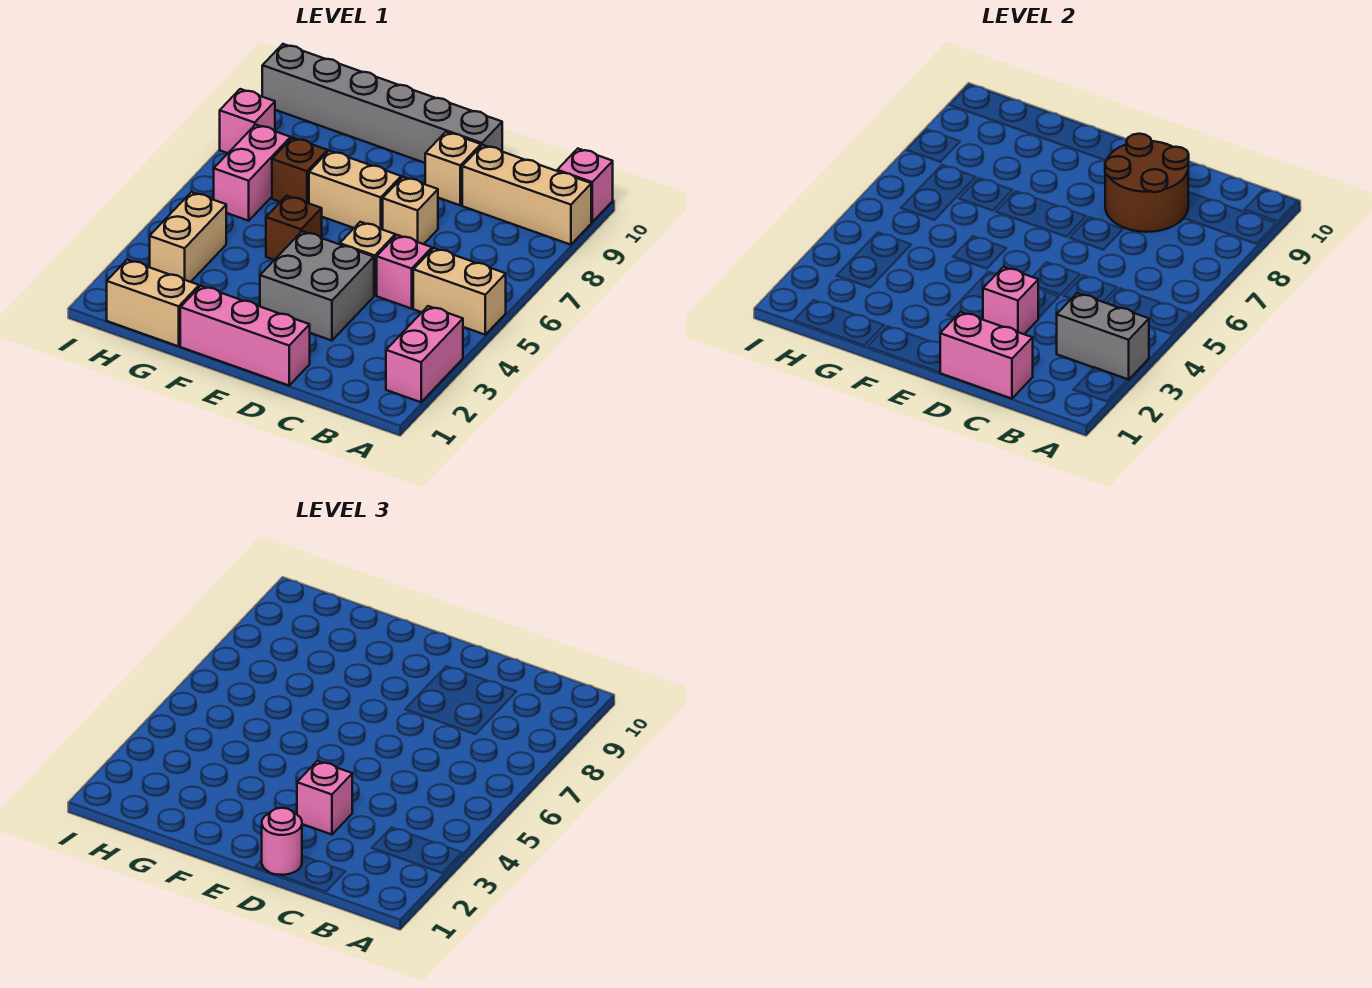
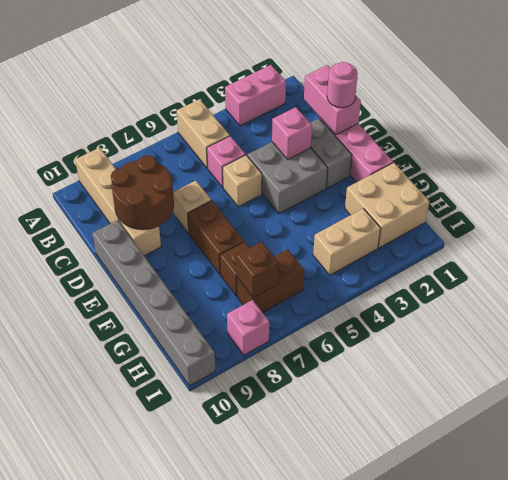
grey brick A3:B3 level 2 -> grey brick D2:E2 level 1
pink brick A10 level 1 -> none
pink brick D3 level 3 -> none
tan brick E7:F7 level 1 -> brown brick E7:F7 level 1
brown brick F5 level 1 -> brown brick H7 level 2
tan brick G1:H1 level 1 -> tan brick G1:H2 level 1
pink brick H6:H7 level 1 -> brown brick H6:H7 level 1

